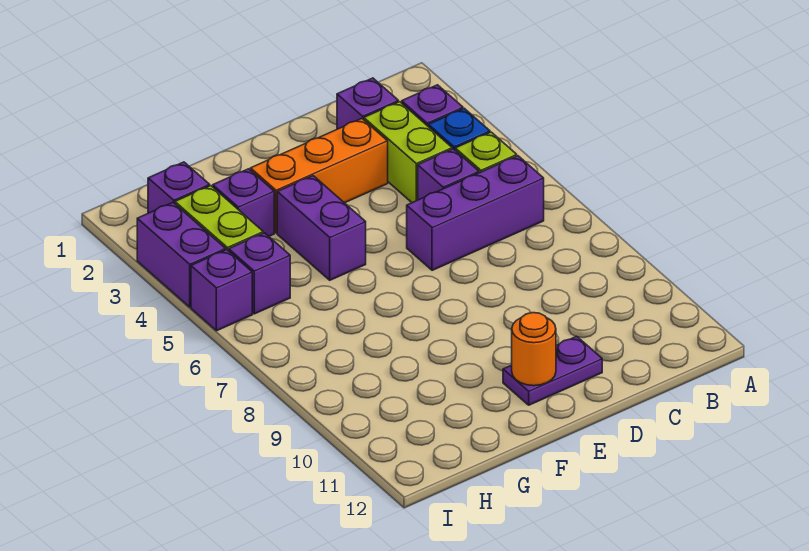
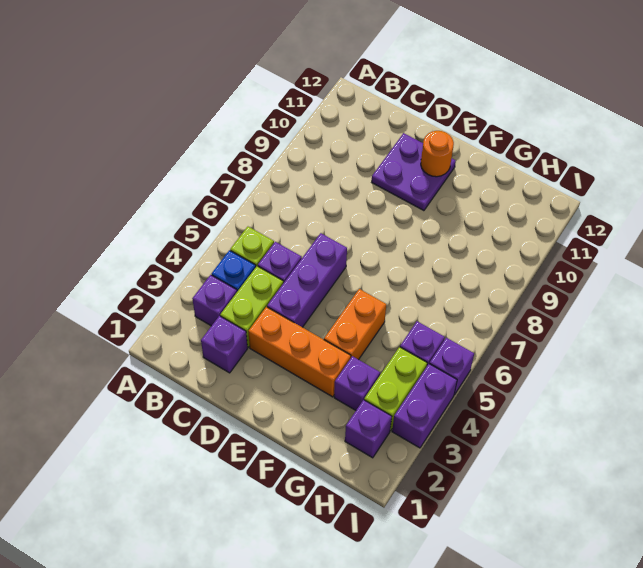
purple brick B6:D6 level 1 -> purple brick D4:D6 level 1
purple plate D11:E11 level 1 -> purple plate D10:E11 level 1
purple brick F4:F5 level 1 -> orange brick F4:F5 level 1

